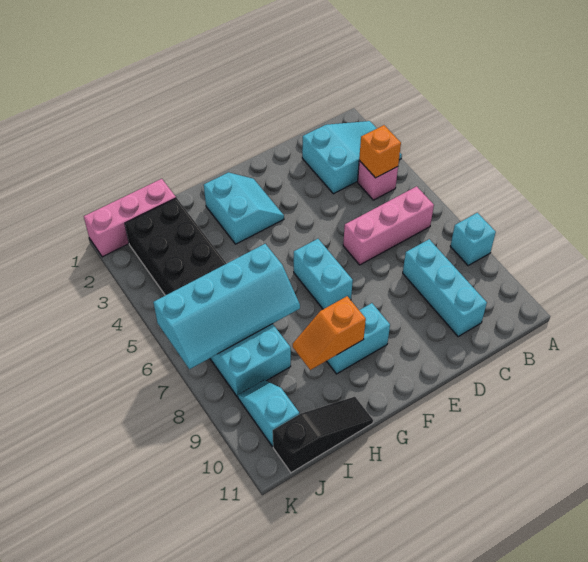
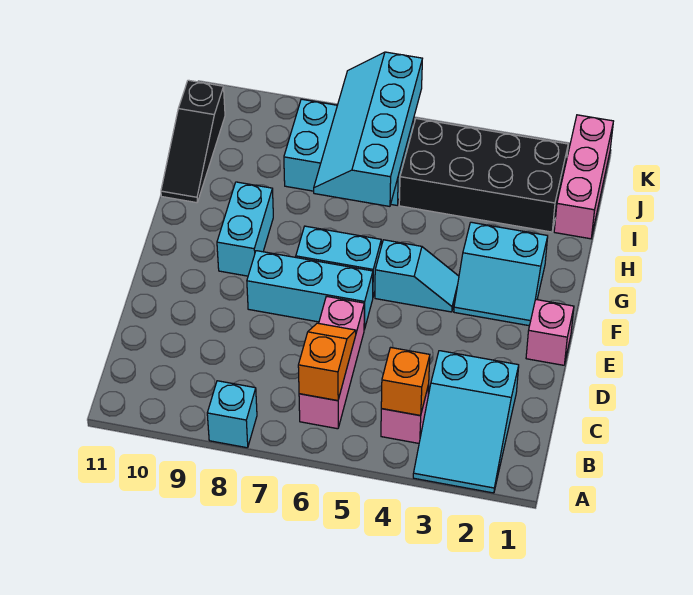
cyan brick C8:C10 level 1 -> cyan brick E6:E8 level 1
none -> pink brick E1 level 1
orange slope G9:H9 level 2 top G -> orange slope B6:C6 level 2 top B
cyan slope J9:J10 level 1 top 10 -> cyan slope F4:F5 level 1 top 5

